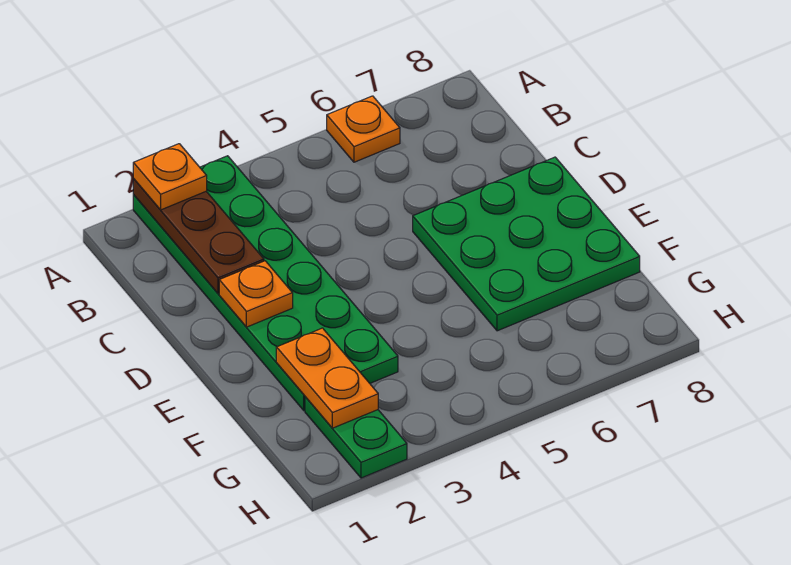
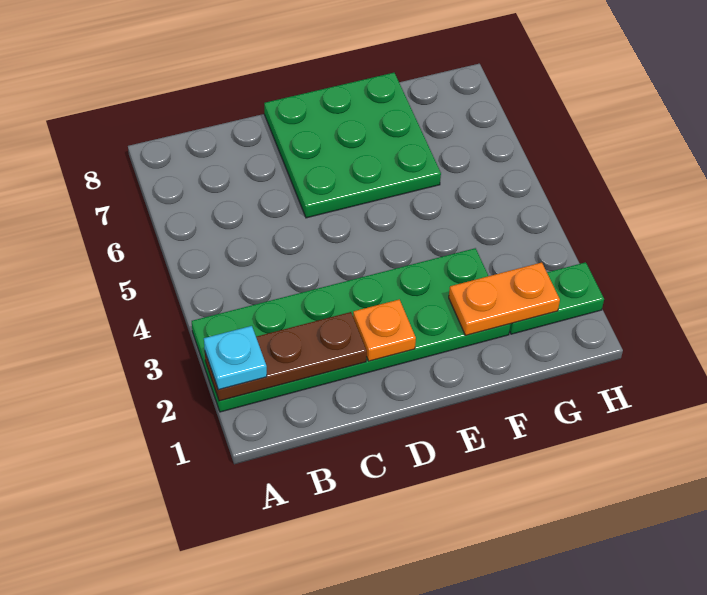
orange plate A2 level 3 -> cyan plate A2 level 3
orange plate A6 level 1 -> none

